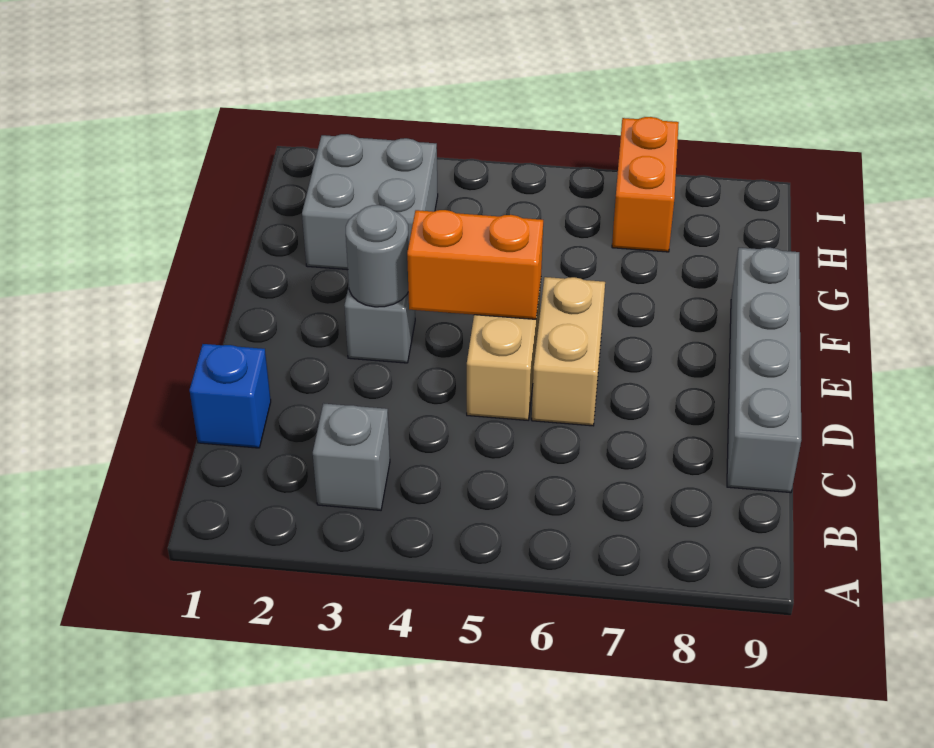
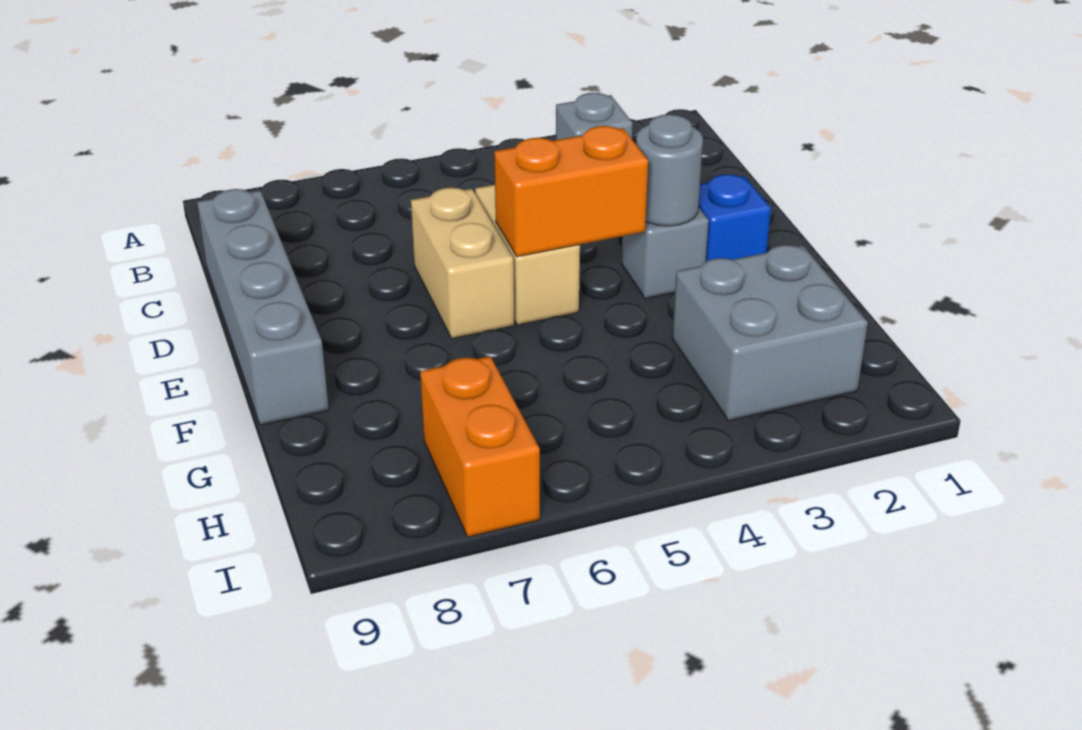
blue brick C1 level 1 -> blue brick E2 level 1

